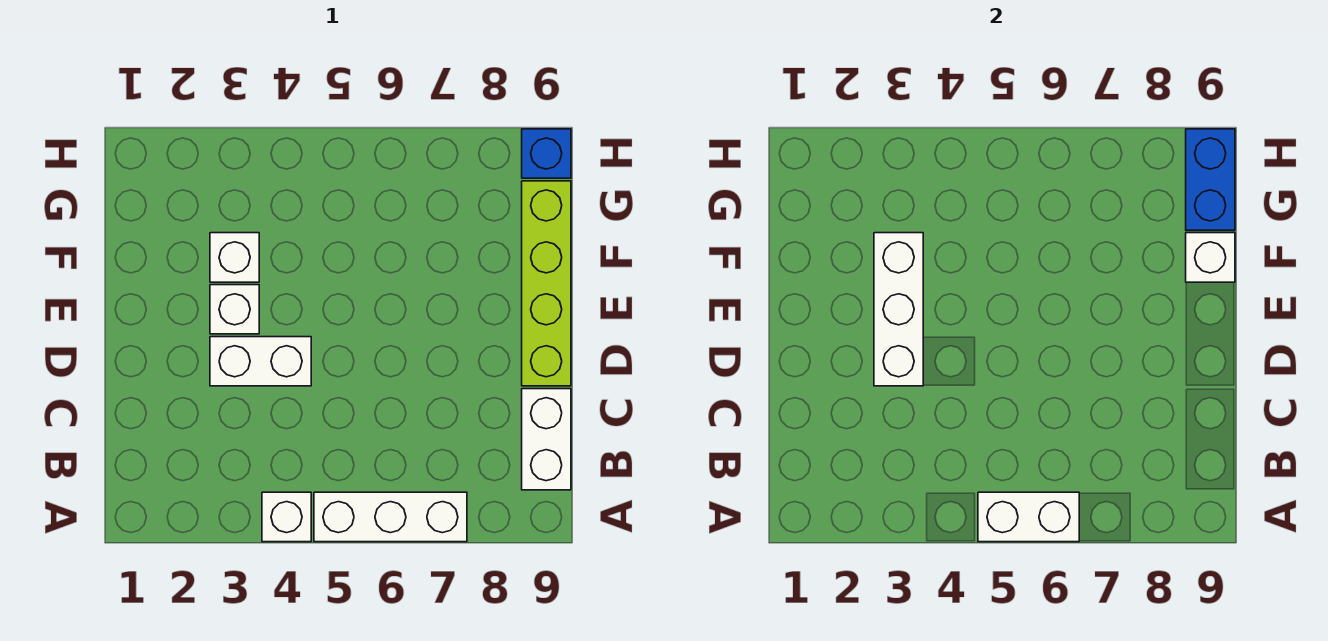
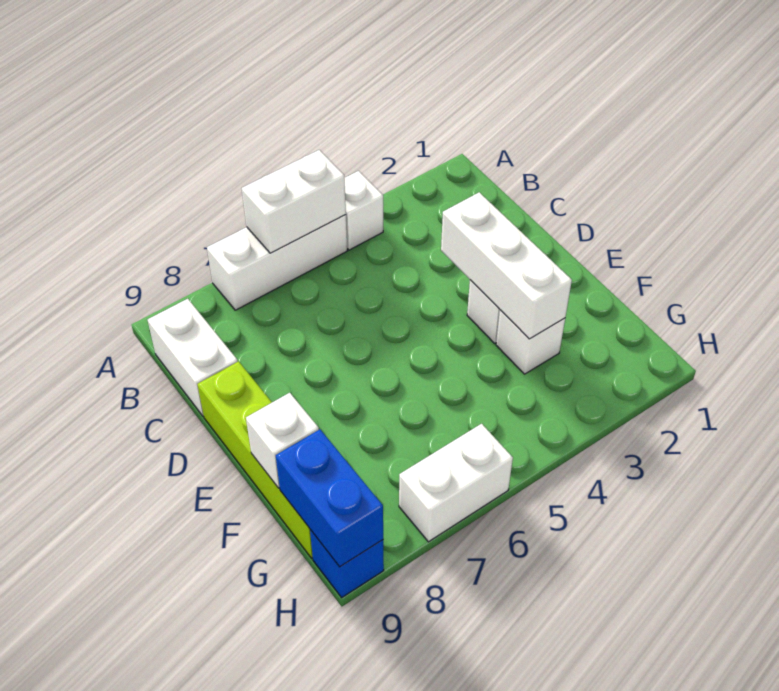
white brick D3:D4 level 1 -> white brick H6:H7 level 1

